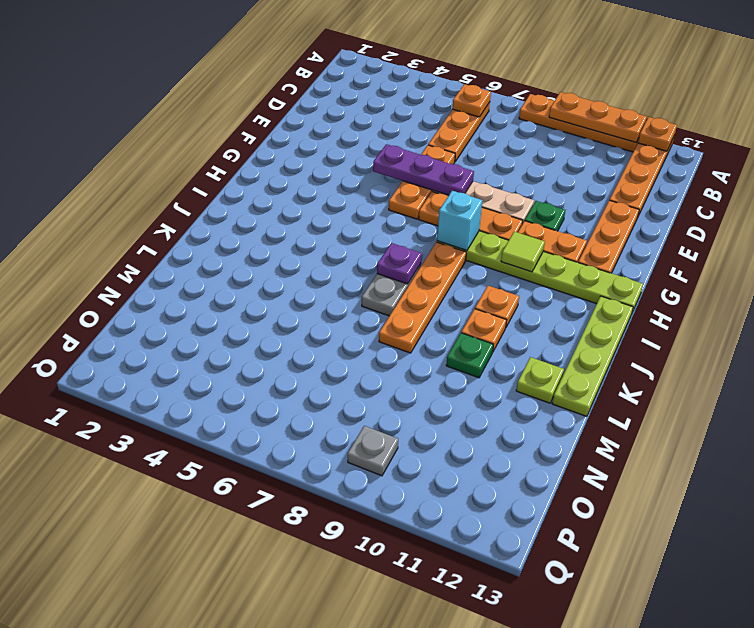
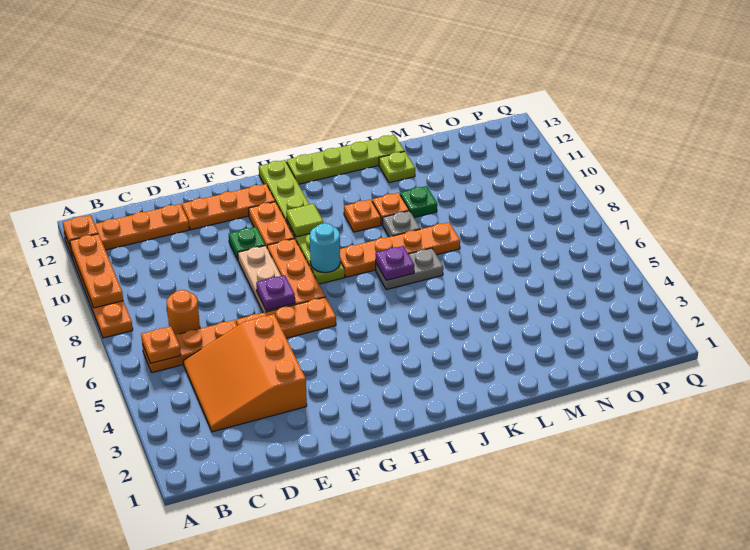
none -> orange slope C3:E5 level 1 top E
none -> orange round brick C7 level 1
purple plate F5:F7 level 2 -> purple plate F7 level 2
cyan brick H8 level 2 -> cyan round brick H8 level 2
grey plate P9 level 1 -> grey plate K9 level 1

